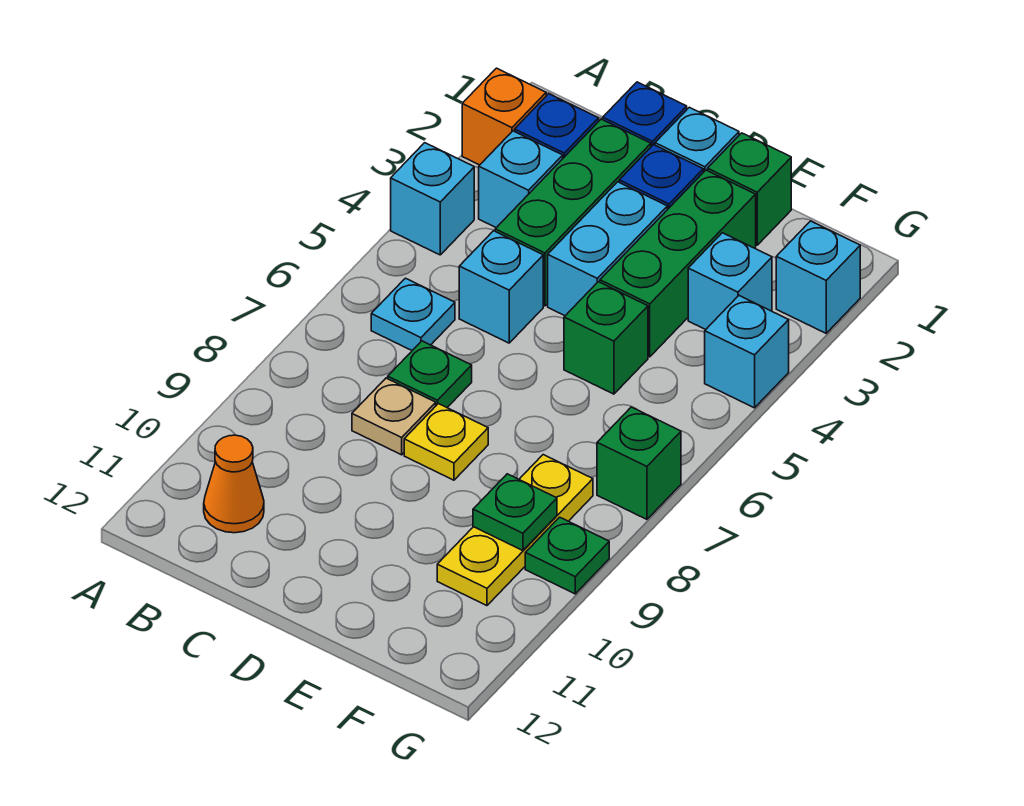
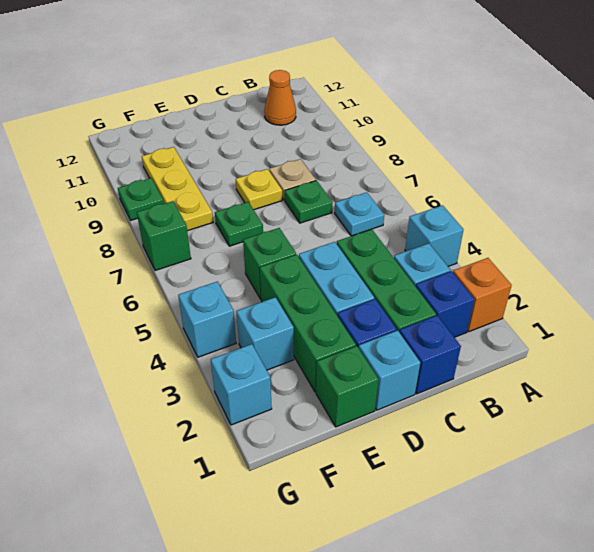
cyan brick C5 level 1 -> none
green plate F9 level 2 -> green plate E7 level 1

